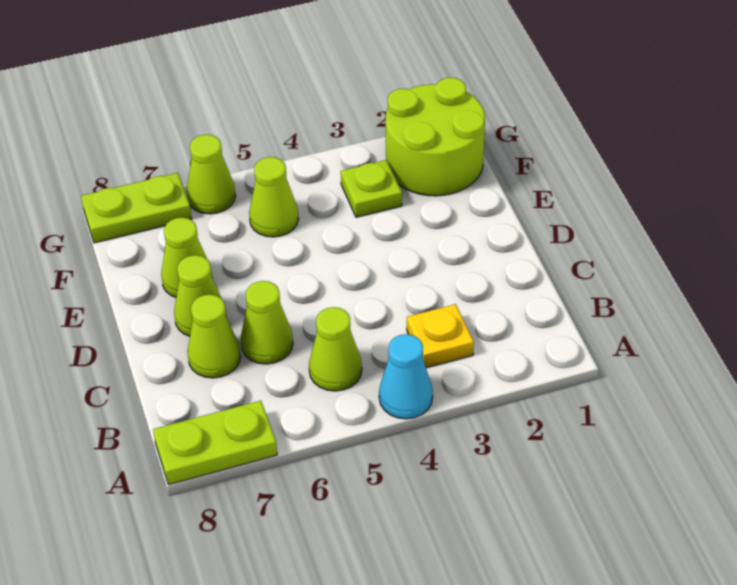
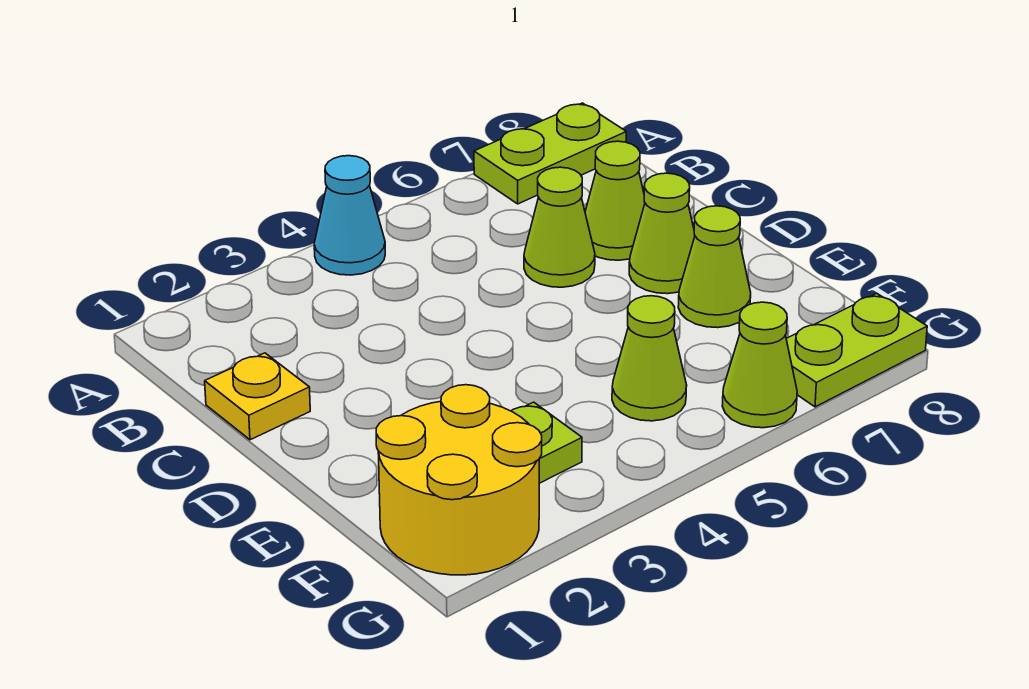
yellow plate B3 level 1 -> yellow plate C1 level 1
lime cone B5 level 1 -> none
lime round brick F1:G2 level 1 -> yellow round brick F1:G2 level 1

